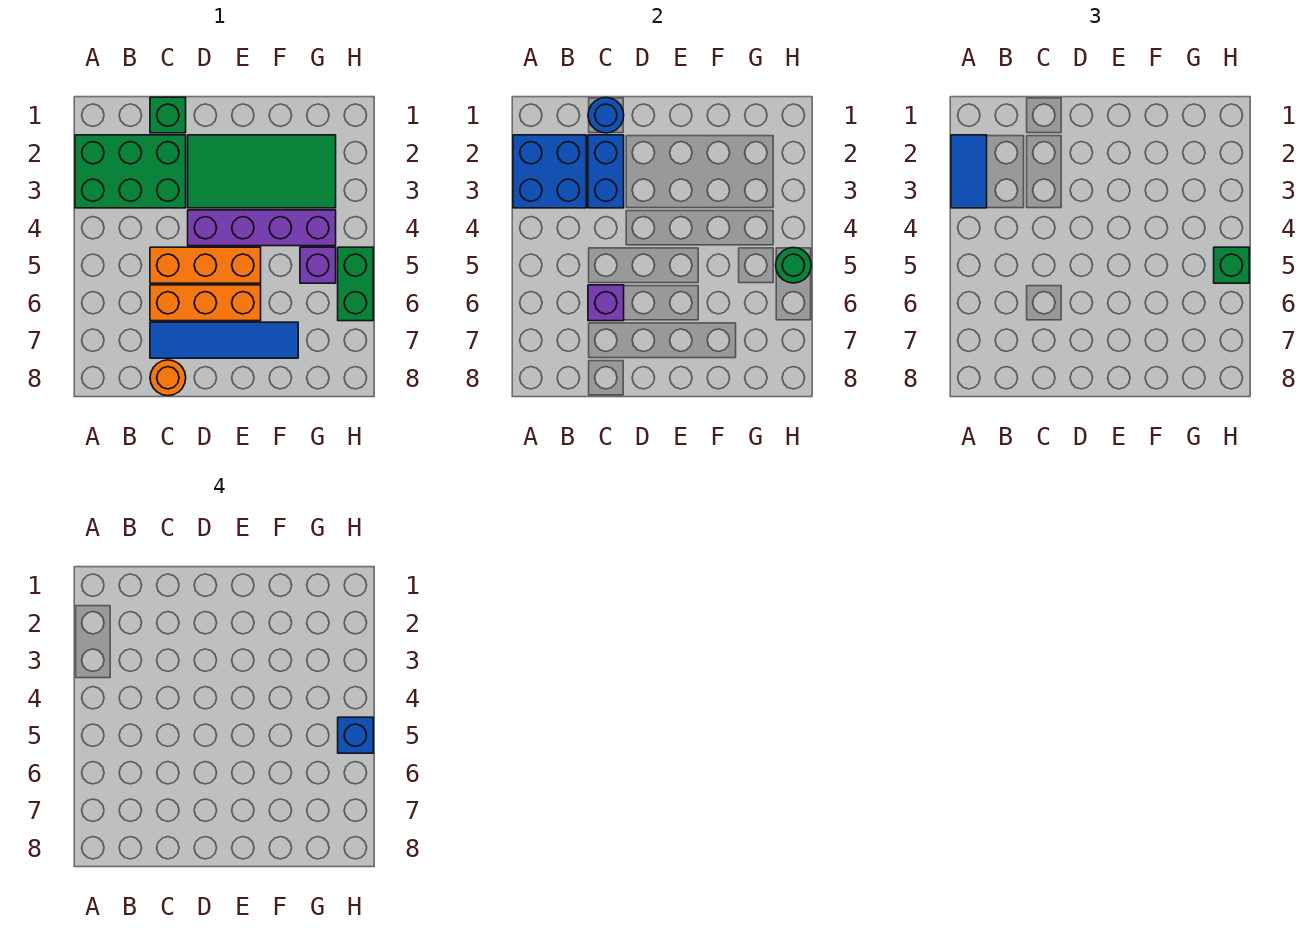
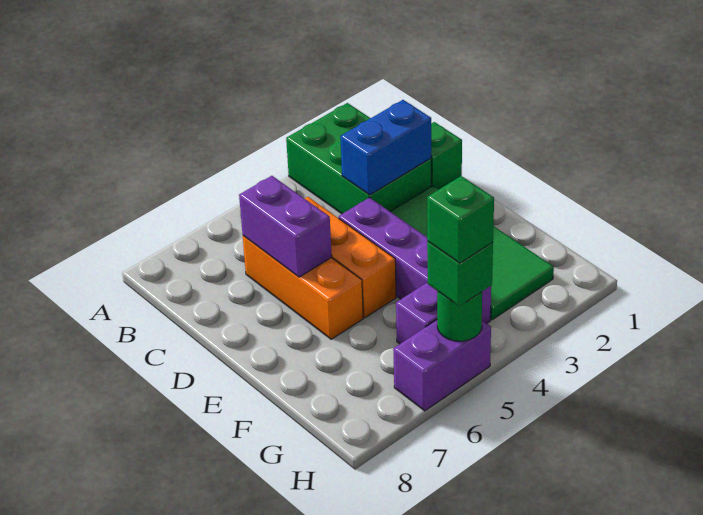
blue brick A2:B3 level 2 -> none
blue tile A2:A3 level 3 -> none
blue round brick C1 level 2 -> none
purple brick C6 level 2 -> purple brick C6:D6 level 2
blue tile C7:F7 level 1 -> none
orange round brick C8 level 1 -> none
green brick H5:H6 level 1 -> purple brick H5:H6 level 1
blue brick H5 level 4 -> green brick H5 level 4

